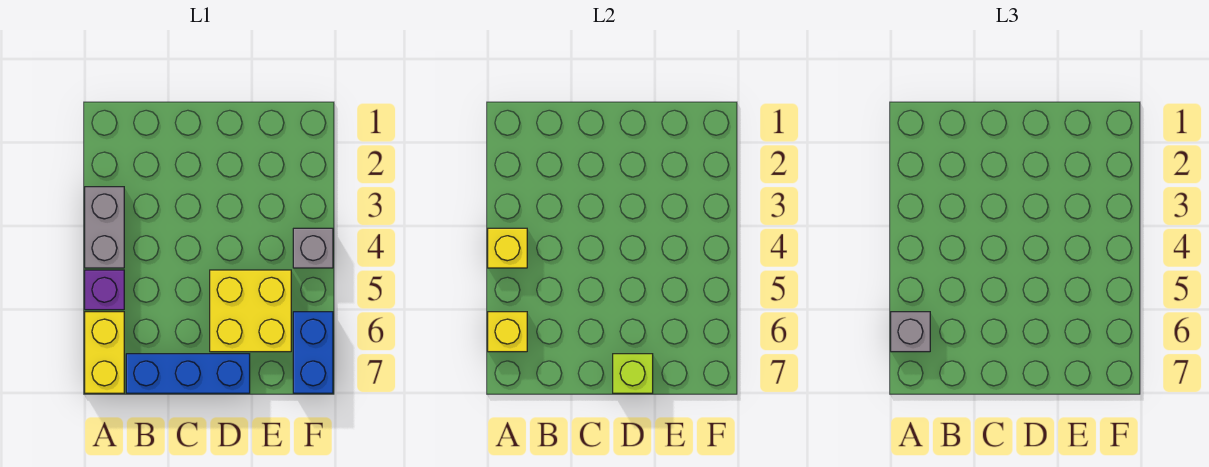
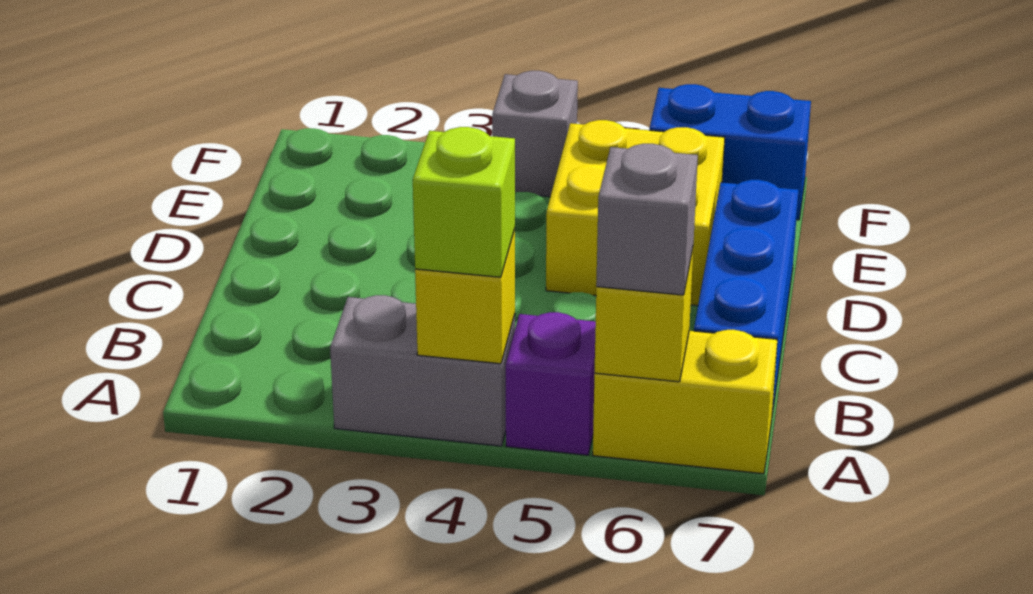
lime brick D7 level 2 -> lime brick A4 level 3

